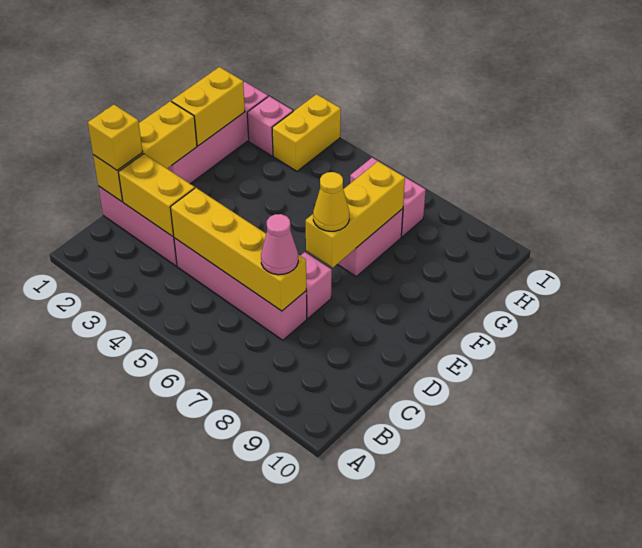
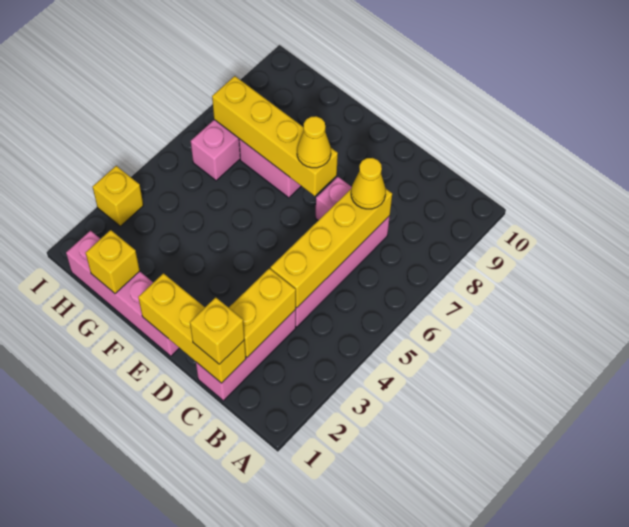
pink cone C7 level 3 -> yellow cone C7 level 3
yellow brick E7:G7 level 2 -> yellow brick E7:H7 level 2
yellow brick F1:G1 level 2 -> yellow brick G1 level 2
pink brick H2 level 1 -> none
yellow brick H3:I3 level 1 -> yellow brick I3 level 1

